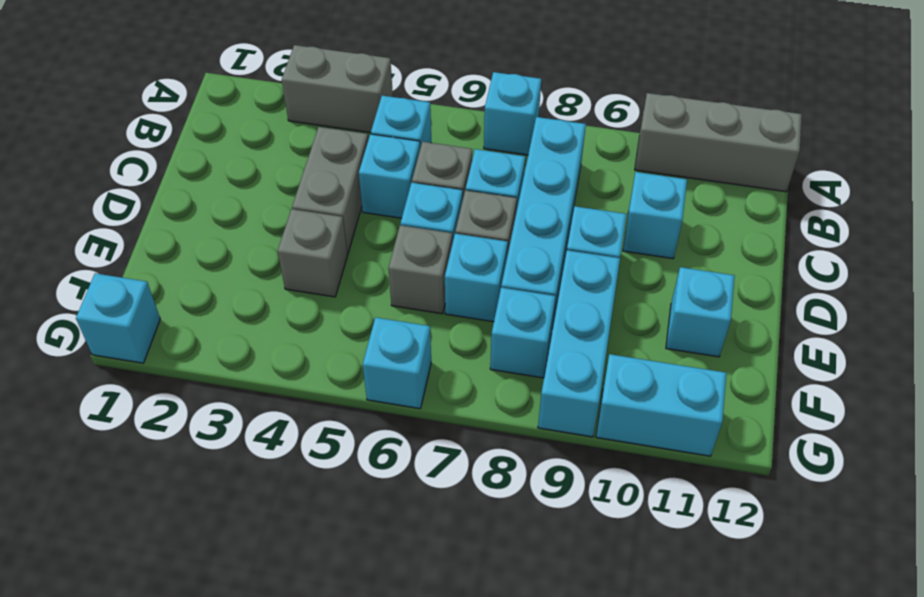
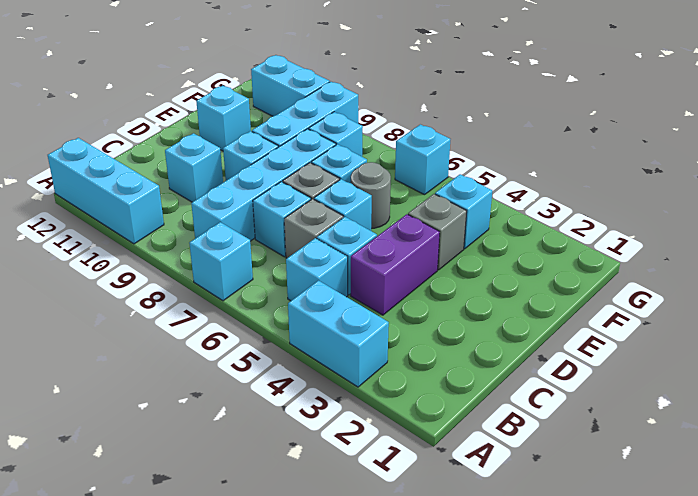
grey brick A3:A4 level 1 -> cyan brick A3:A4 level 1
grey brick A10:A12 level 1 -> cyan brick A10:A12 level 1
grey brick C4:D4 level 1 -> purple brick C4:D4 level 1
grey brick E6 level 1 -> grey round brick E6 level 1
cyan brick G1 level 1 -> cyan brick F4 level 1

